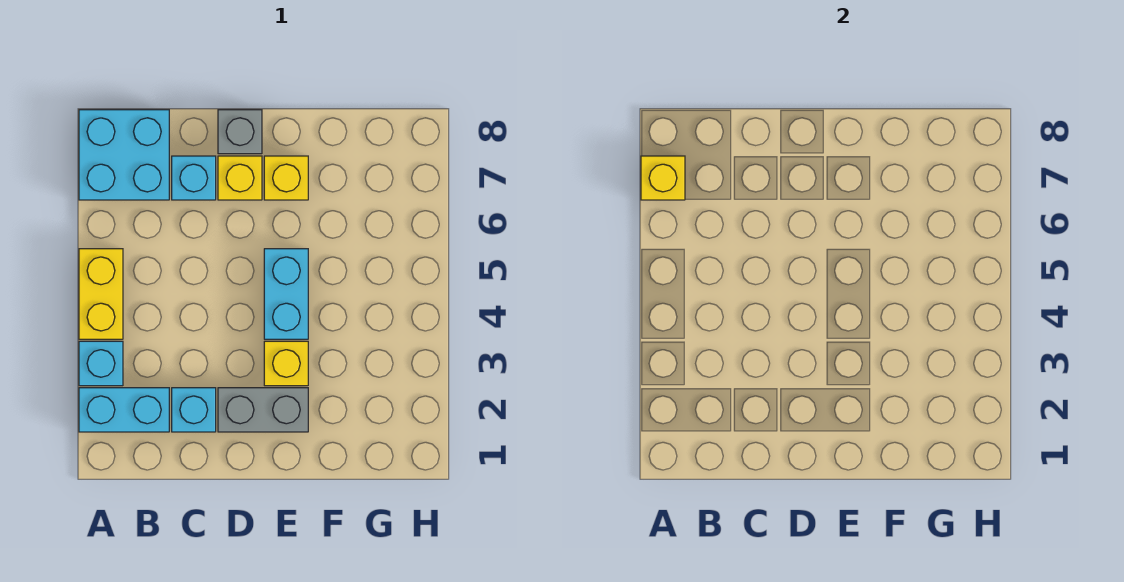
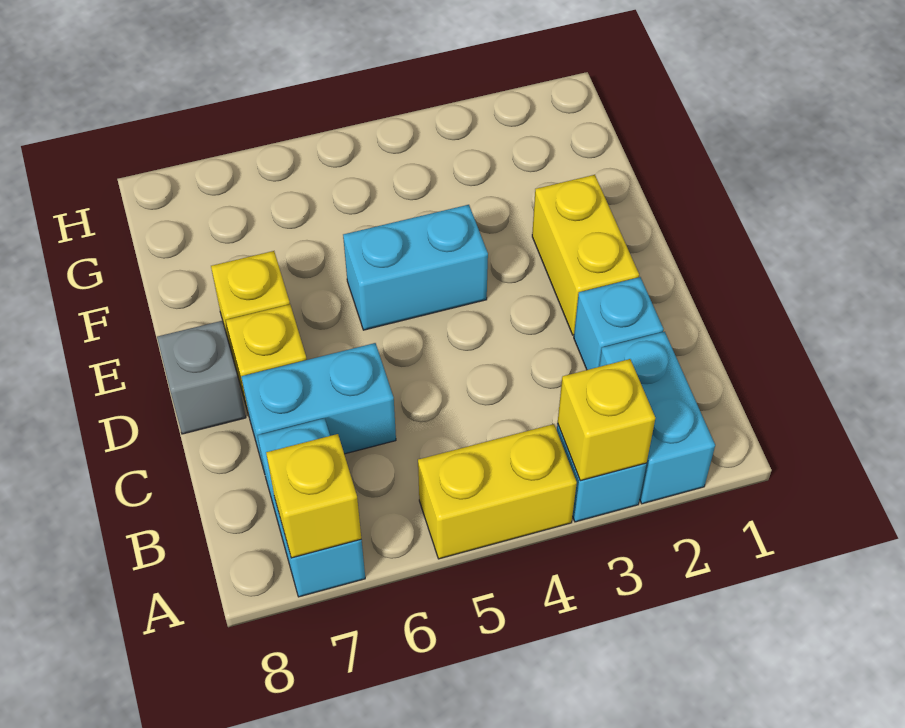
cyan brick A7:B8 level 1 -> cyan brick A7:B7 level 1
cyan brick C7 level 1 -> cyan brick C6:C7 level 1
grey brick D2:E2 level 1 -> yellow brick D2:E2 level 1
yellow brick E3 level 1 -> yellow brick A3 level 2

